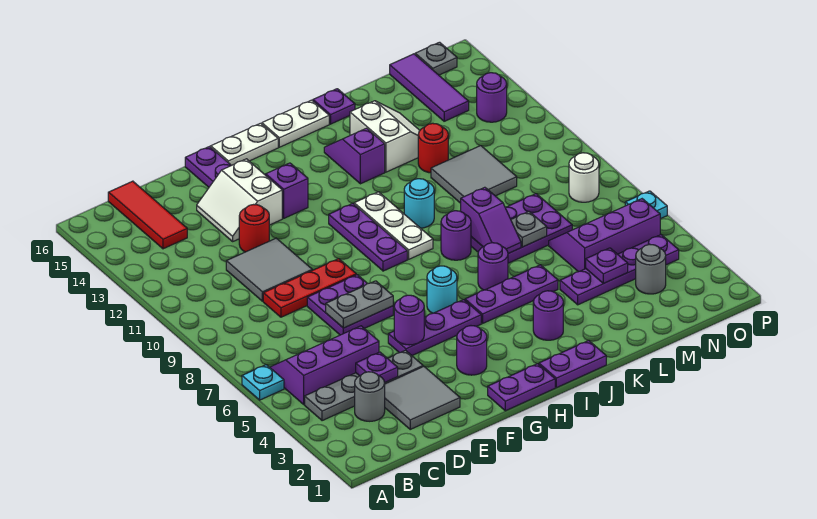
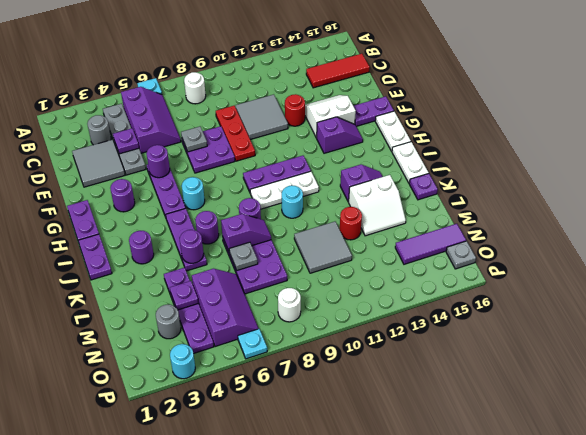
none -> white round brick B8 level 1
grey plate E7:F7 level 2 -> grey plate E7 level 2
purple slope K7:K8 level 2 top 8 -> purple slope K7:K8 level 2 top 7
purple round brick O13 level 1 -> purple round brick K5 level 2
none -> cyan round brick P3 level 1

